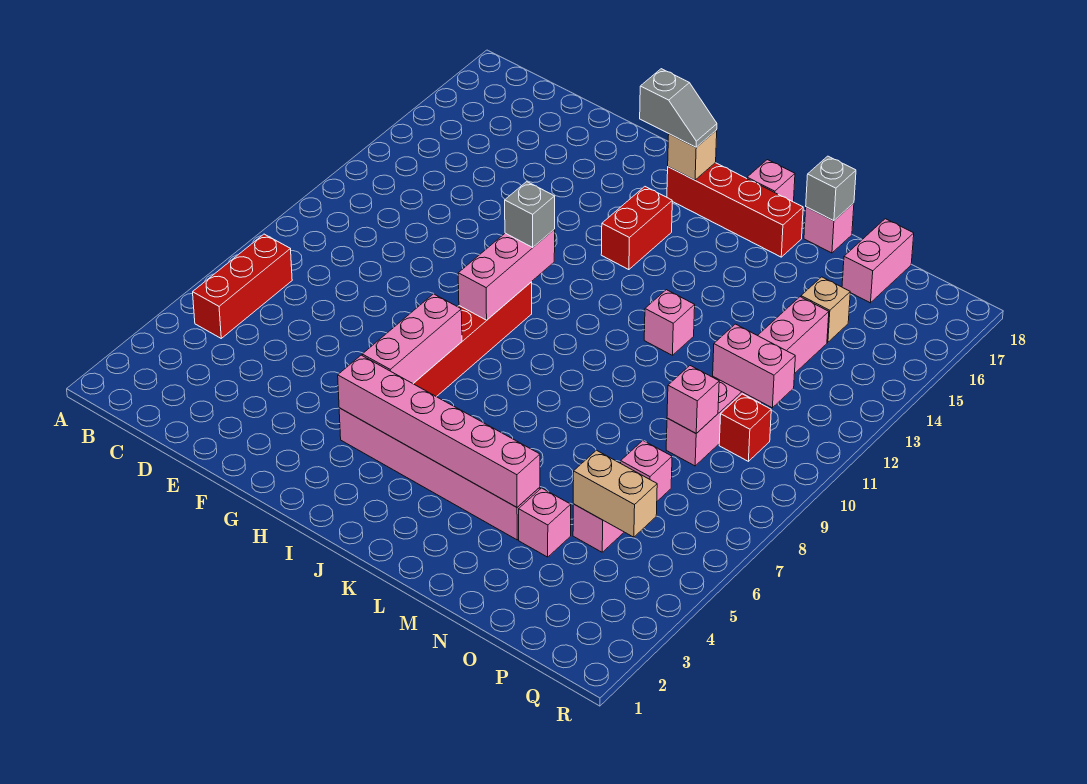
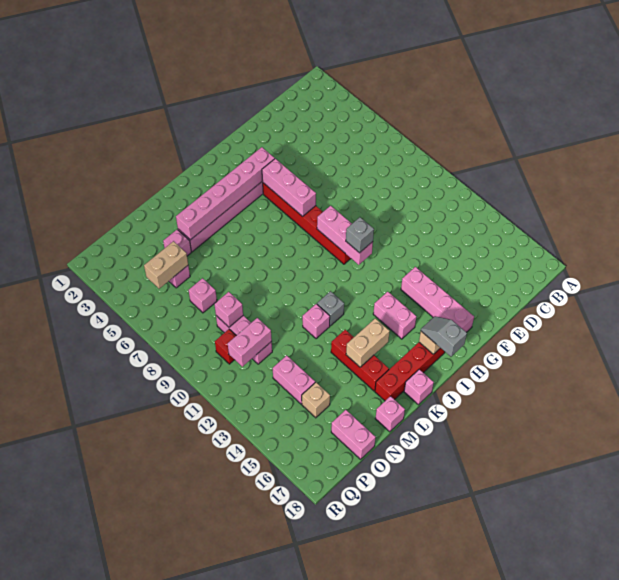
red brick B5:B7 level 1 -> red brick L14:L16 level 1
none -> pink brick G14:G17 level 1
grey slope H17:I17 level 3 top H -> grey slope I17:I18 level 3 top 18
red brick I14:I15 level 1 -> pink brick I14:I15 level 1
none -> tan brick K15:L15 level 2
grey brick M18 level 2 -> grey brick K12 level 1

